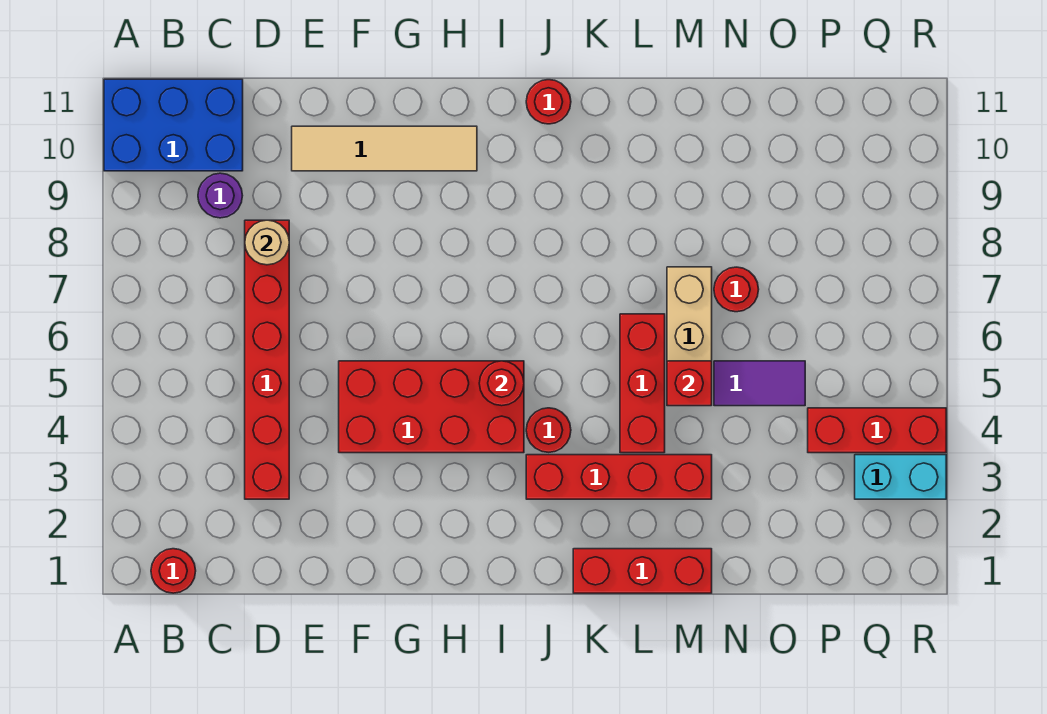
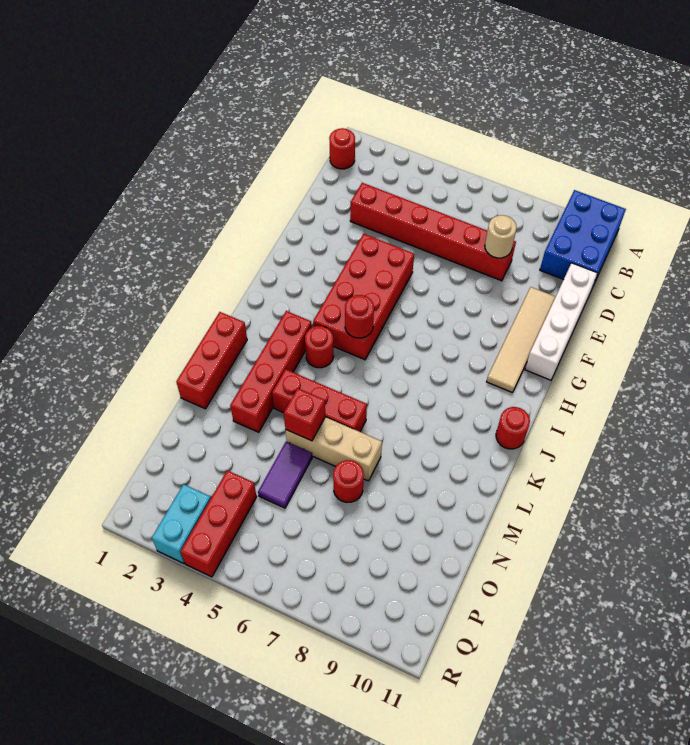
purple round brick C9 level 1 -> none
none -> white brick D11:G11 level 1

